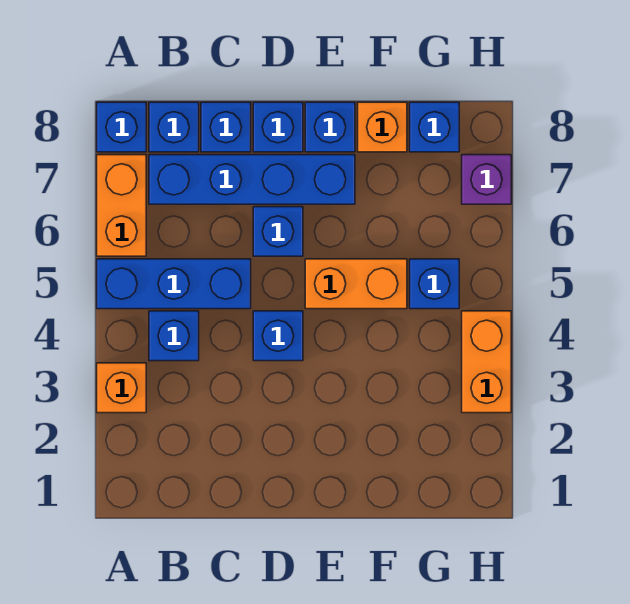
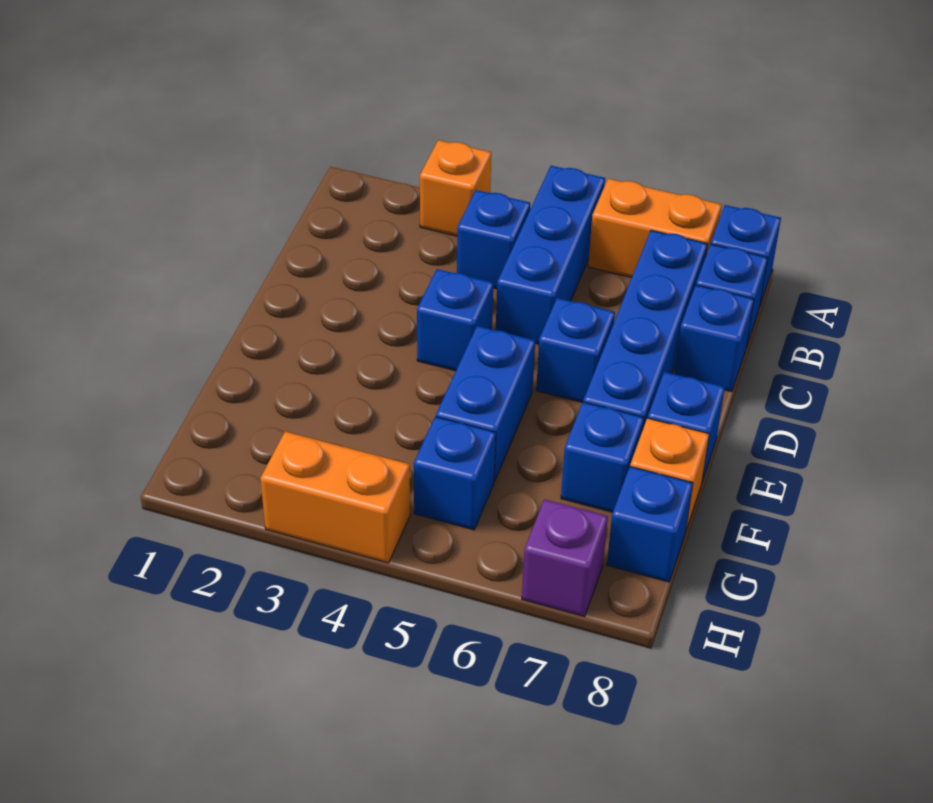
blue brick D8 level 1 -> blue brick F7 level 1
orange brick E5:F5 level 1 -> blue brick E5:F5 level 1

